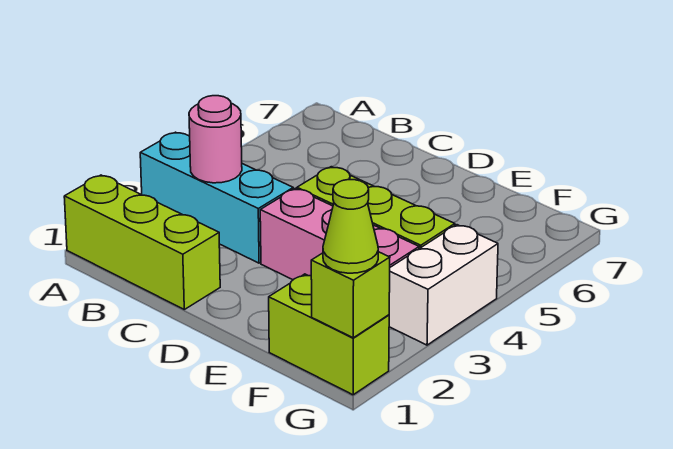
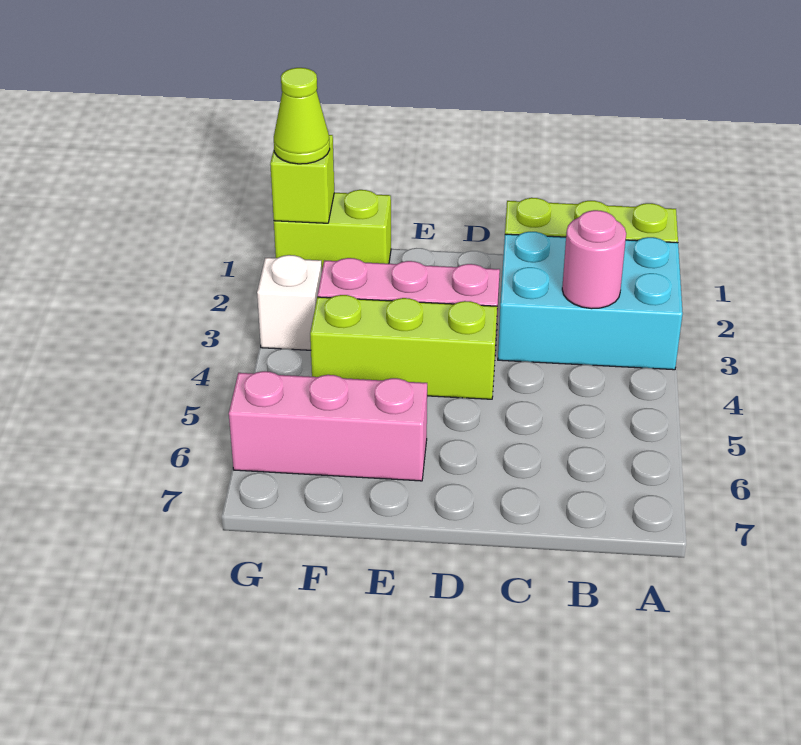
cyan brick A3:C3 level 1 -> cyan brick A2:C3 level 1
none -> pink brick E6:G6 level 1
white brick G3:G4 level 1 -> white brick G3 level 1

